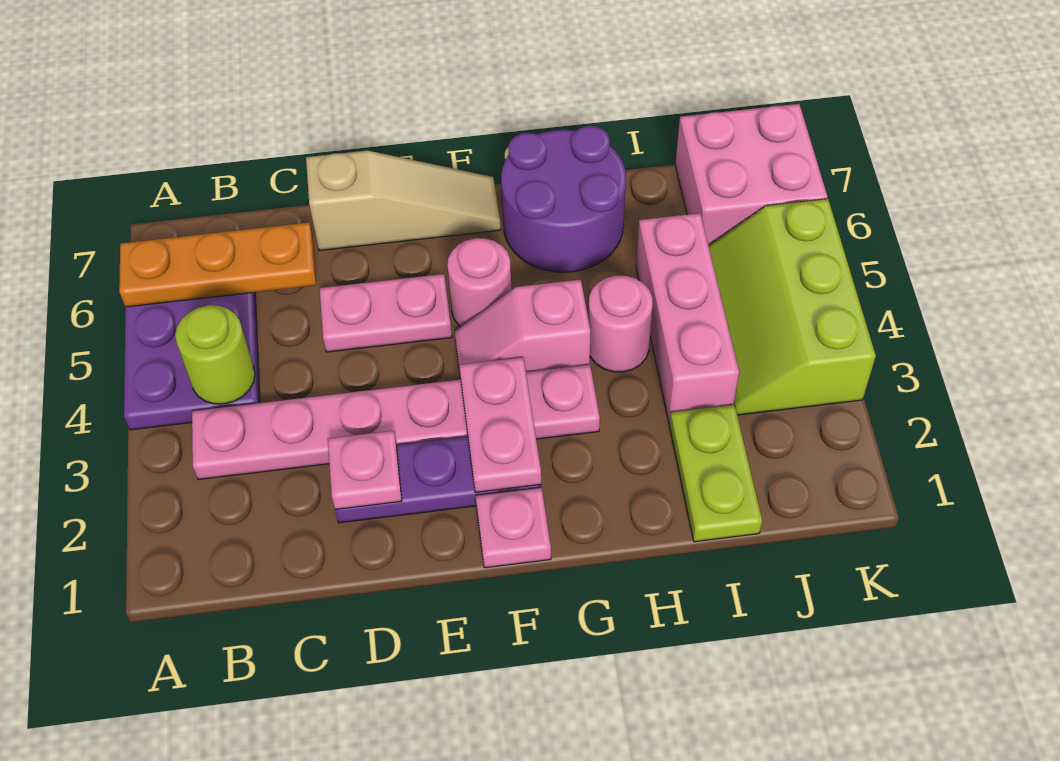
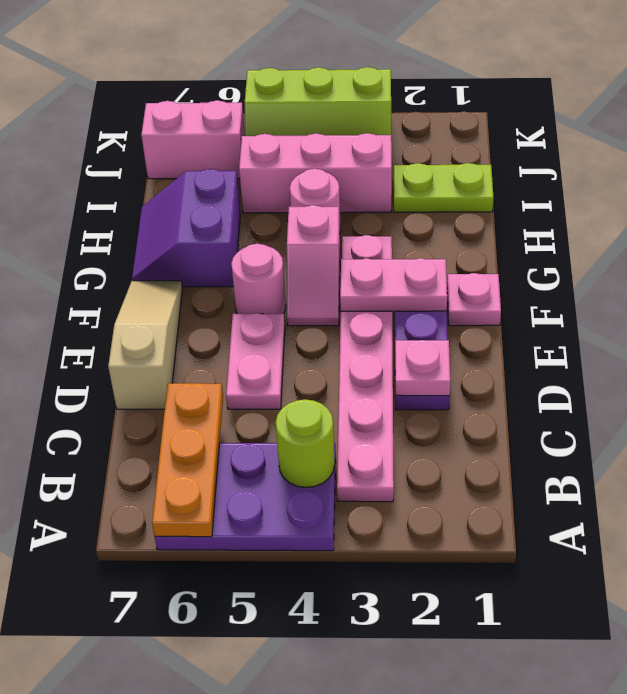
purple round brick G6:H7 level 1 -> purple slope G6:H7 level 1 top 6
pink brick J6:K7 level 1 -> pink brick J6:J7 level 1

